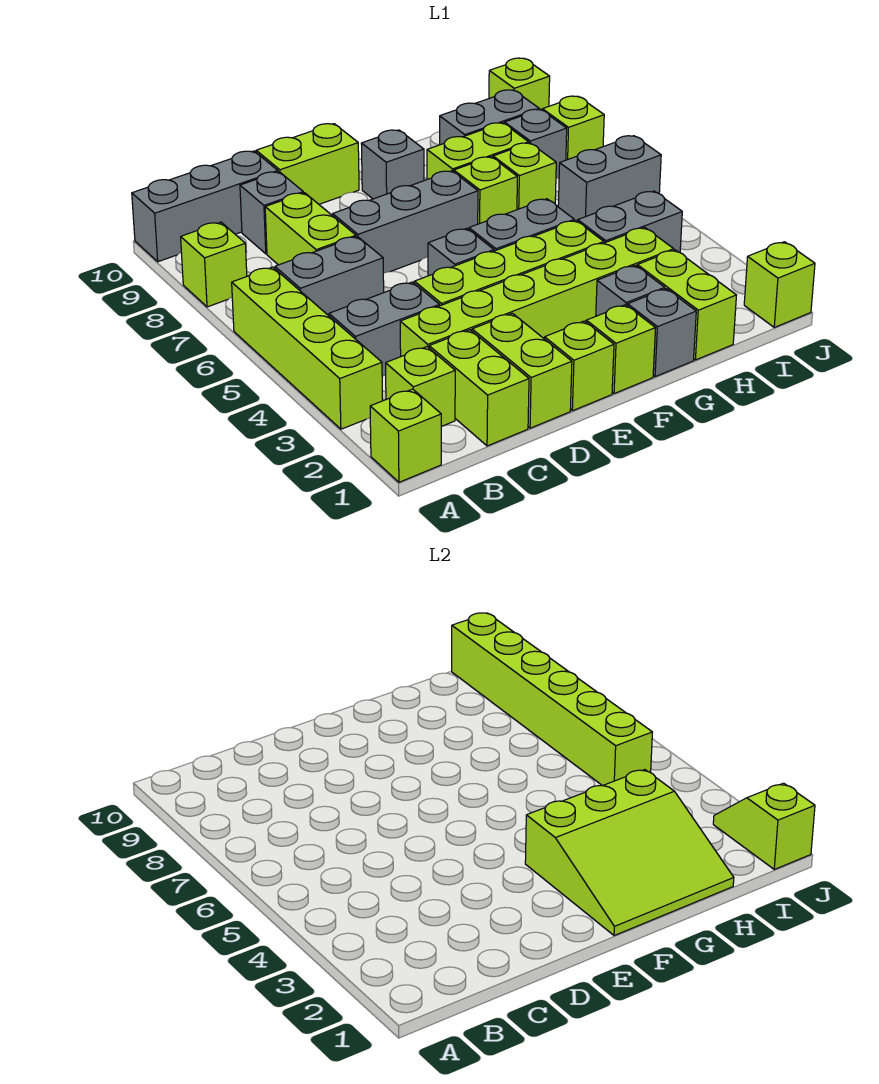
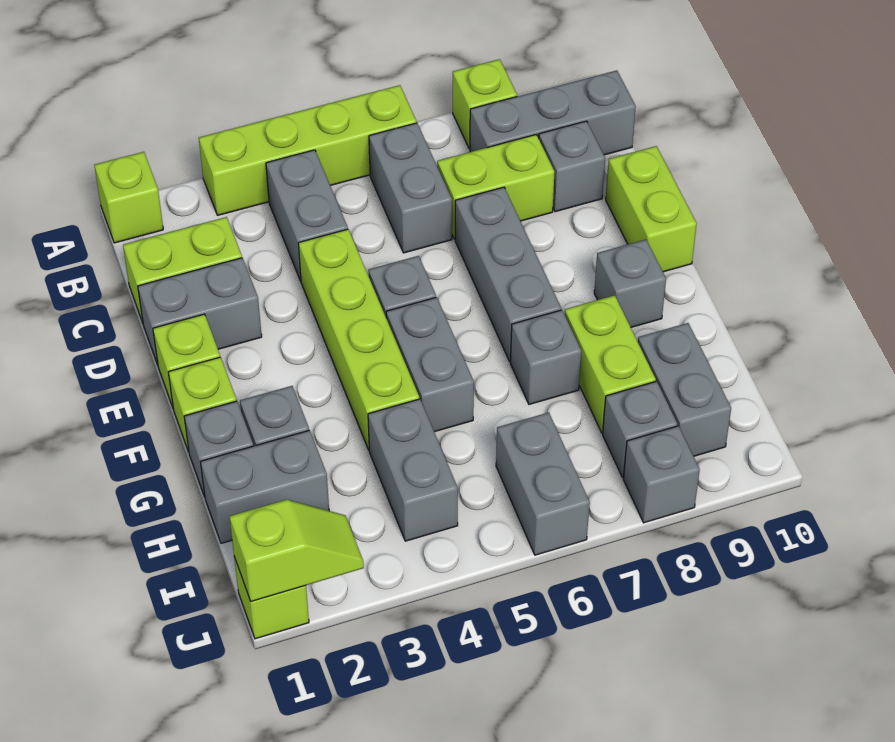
grey brick A10:C10 level 1 -> grey brick B8:B10 level 1
lime brick B2 level 1 -> none
lime brick C3:H3 level 1 -> none
lime brick D1:D2 level 1 -> grey brick D1:D2 level 1
lime slope F1:H3 level 2 top 3 -> none
lime brick G7 level 1 -> grey brick G7 level 1
lime brick H1:H2 level 1 -> grey brick H1:H2 level 1
lime brick H7 level 1 -> none
lime brick I5:I10 level 2 -> none
lime brick J8 level 1 -> grey brick J8 level 1
lime brick J10 level 1 -> none

